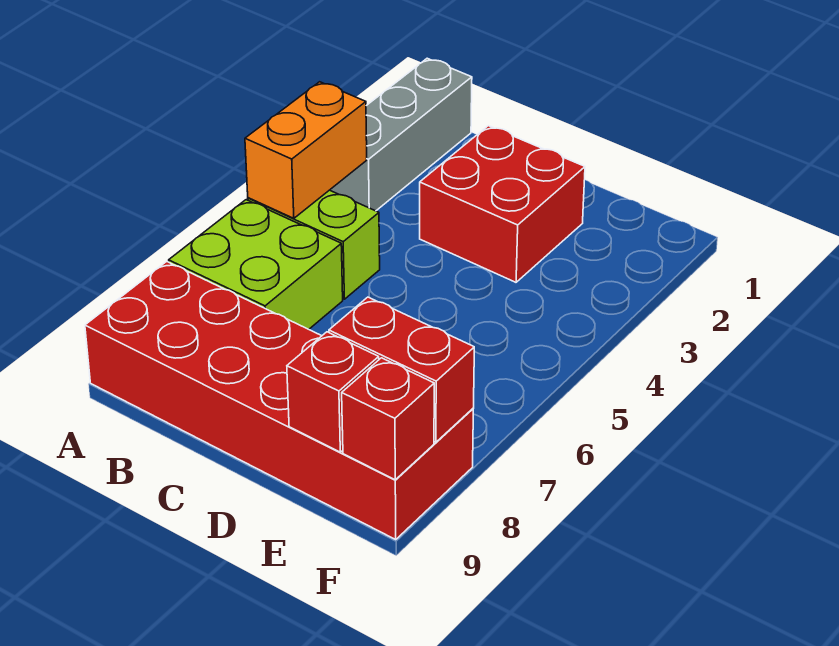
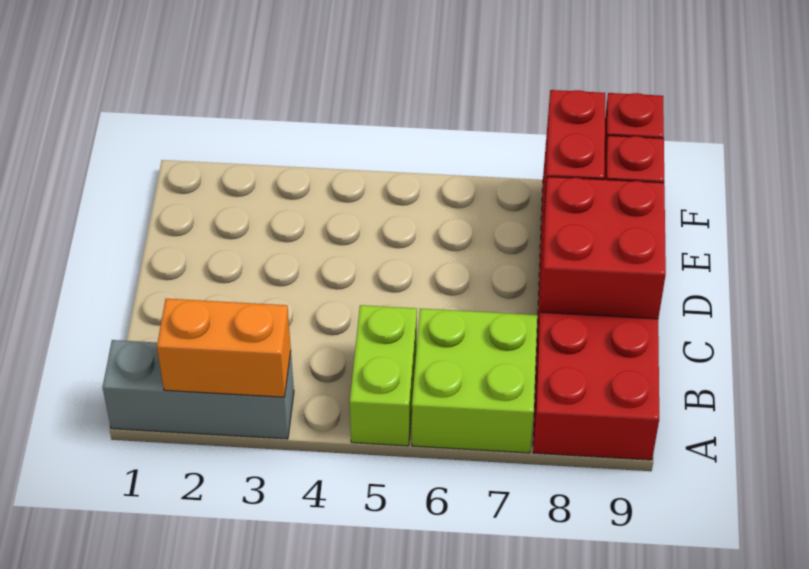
orange brick A4:A5 level 2 -> orange brick A2:A3 level 2
red brick C2:D3 level 1 -> red brick C8:D9 level 2

